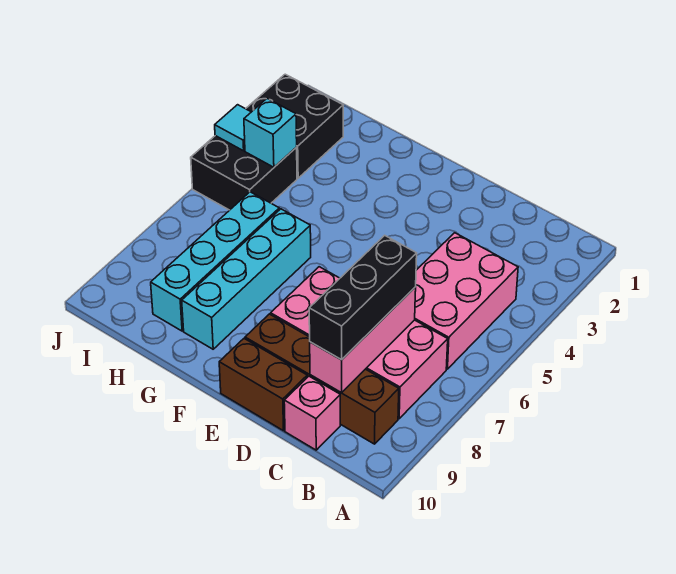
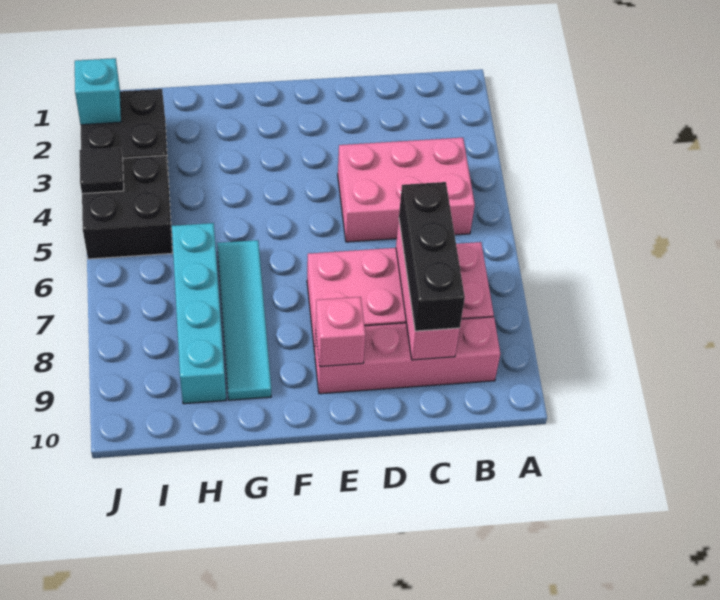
pink brick B4:C6 level 1 -> pink brick B4:D5 level 1
brown brick B9:E9 level 1 -> pink brick B9:E9 level 1
pink brick C10 level 1 -> pink brick E9 level 2
brown brick D10:E10 level 1 -> none
cyan brick G6:G9 level 1 -> cyan tile G6:G9 level 1
cyan brick I4 level 2 -> cyan brick J2 level 2
cyan tile J4 level 2 -> black tile J4 level 2

